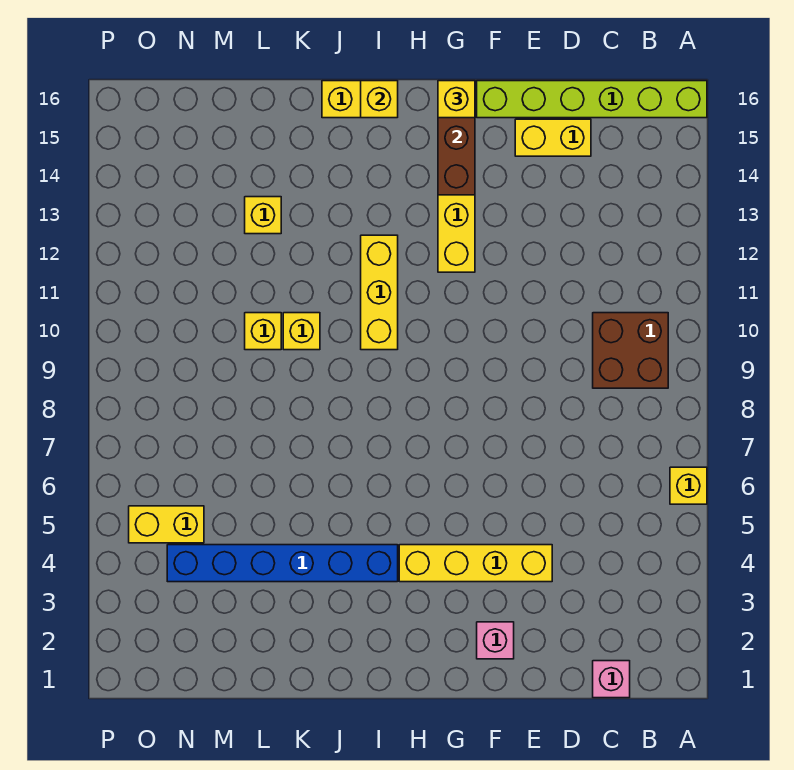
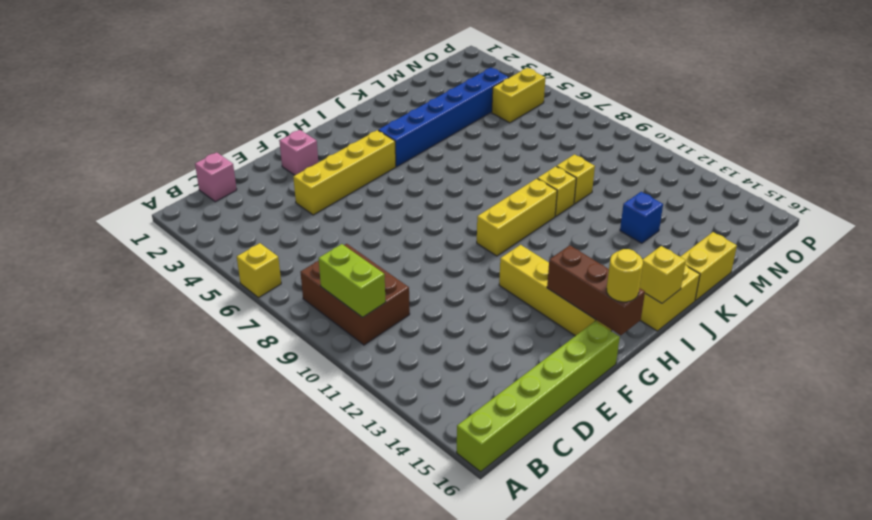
brown brick B9:C10 level 1 -> brown brick B8:C10 level 1
none -> lime brick B9:B10 level 2
yellow brick D15:E15 level 1 -> yellow brick K16:L16 level 1
yellow brick G16 level 3 -> yellow round brick G16 level 3
yellow brick I10:I12 level 1 -> yellow brick H10:J10 level 1
yellow brick L13 level 1 -> blue brick L13 level 1

